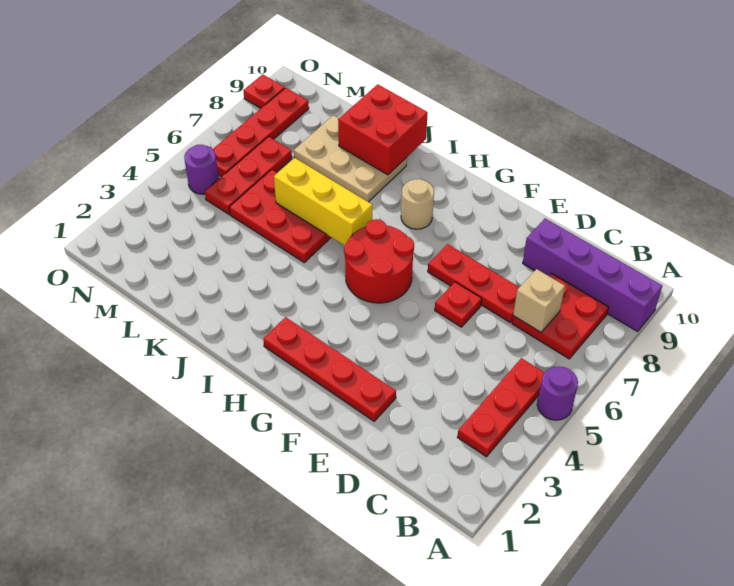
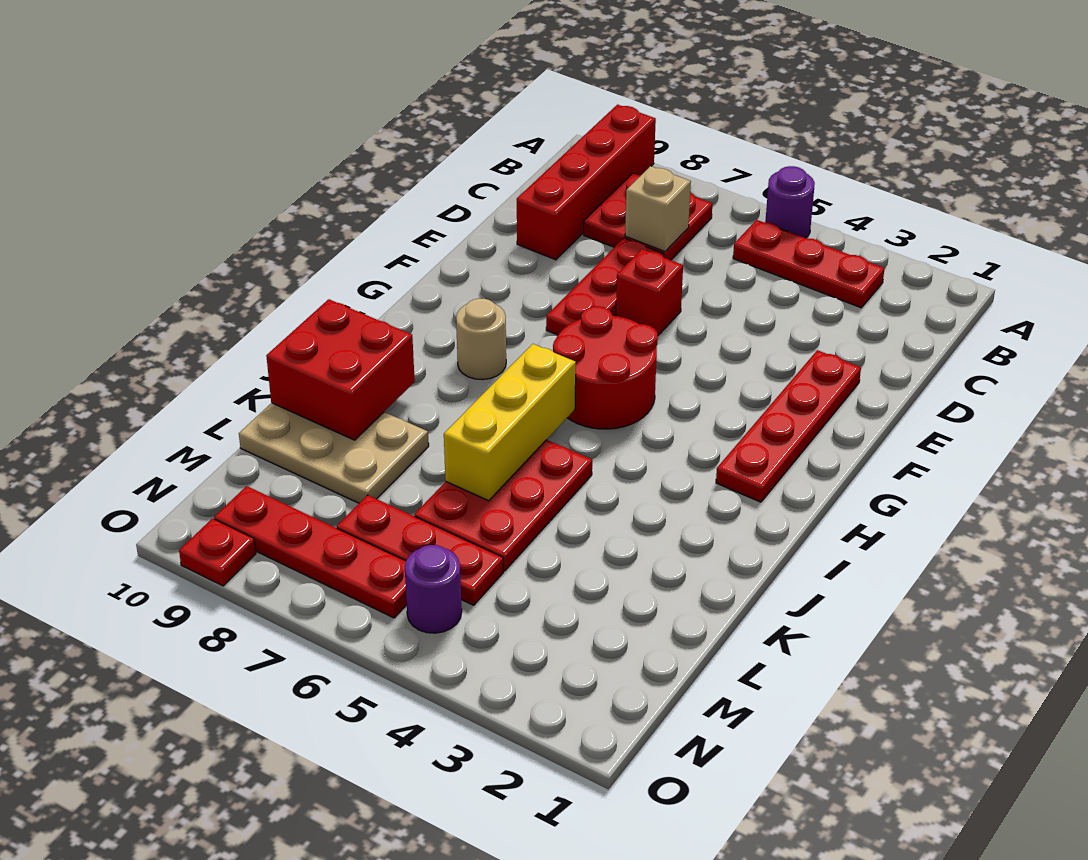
purple brick A9:D9 level 1 -> red brick A9:D9 level 1
red plate E6 level 1 -> red brick E6 level 1
tan plate J8:L9 level 1 -> tan plate K8:L10 level 1

